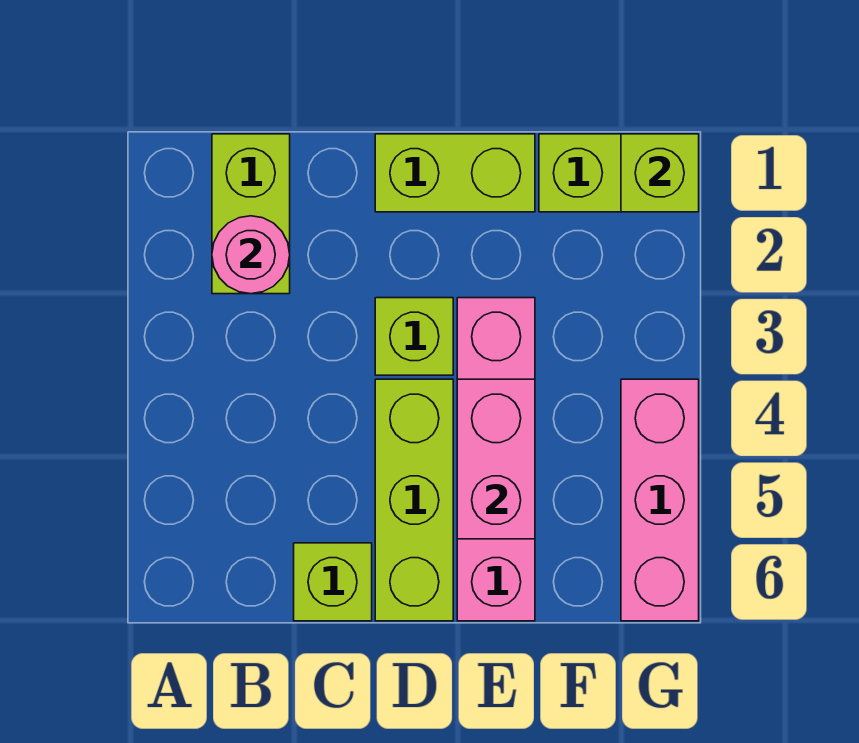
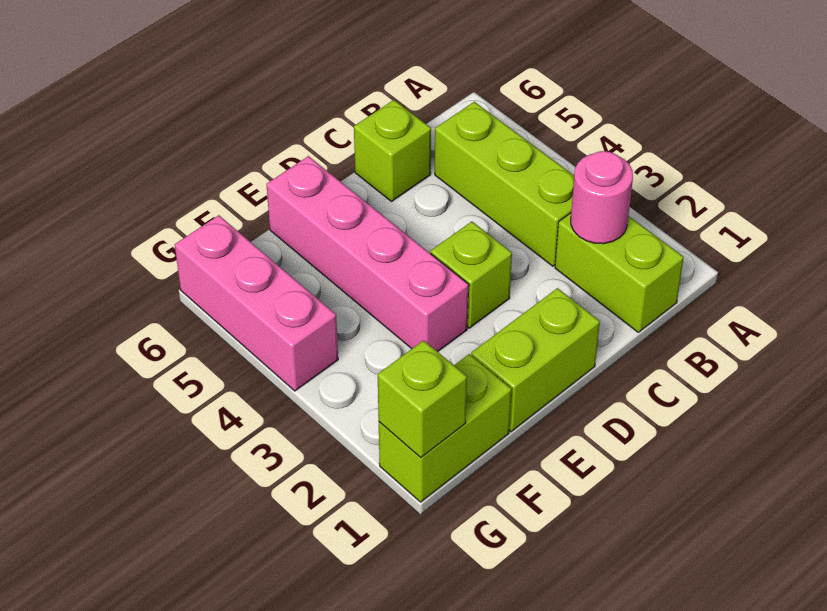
lime brick D4:D6 level 1 -> lime brick B3:B5 level 1
pink brick E4:E5 level 2 -> none

